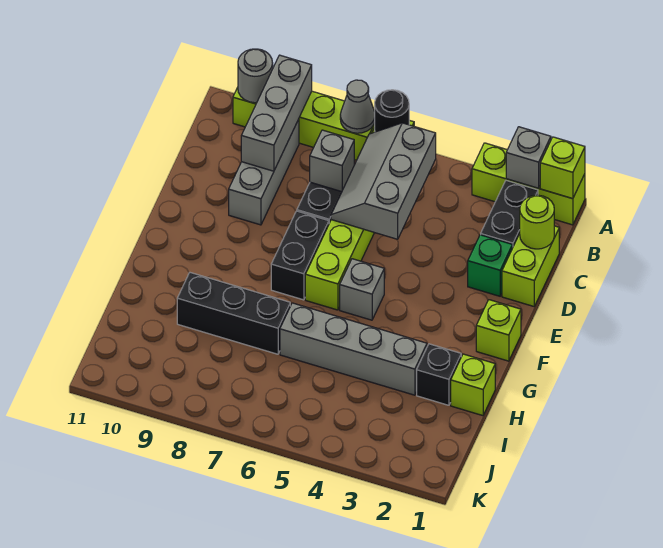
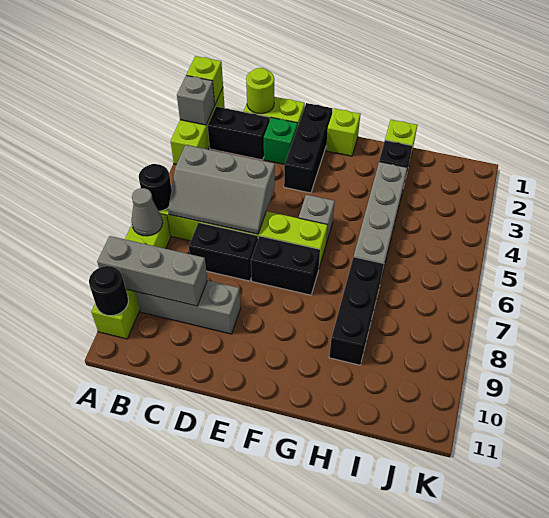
grey round brick A10 level 2 -> black round brick A10 level 2
grey brick C7 level 2 -> none
none -> black brick E1:E3 level 1

